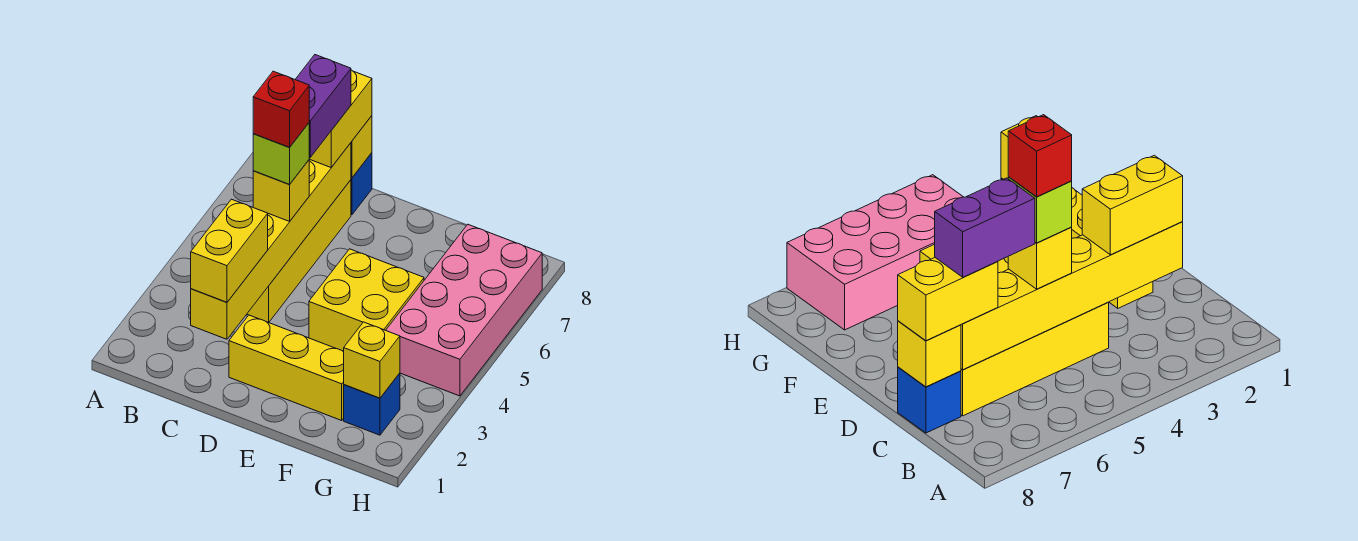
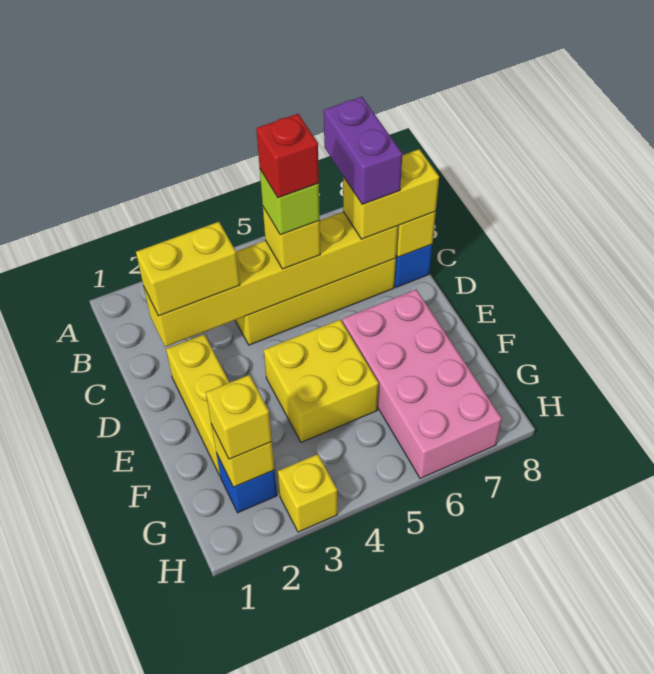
purple brick C6:C7 level 4 -> purple brick B7:C7 level 4
none -> yellow brick G2 level 3
pink brick G4:H7 level 1 -> pink brick E6:H7 level 1
none -> yellow brick H3 level 1

